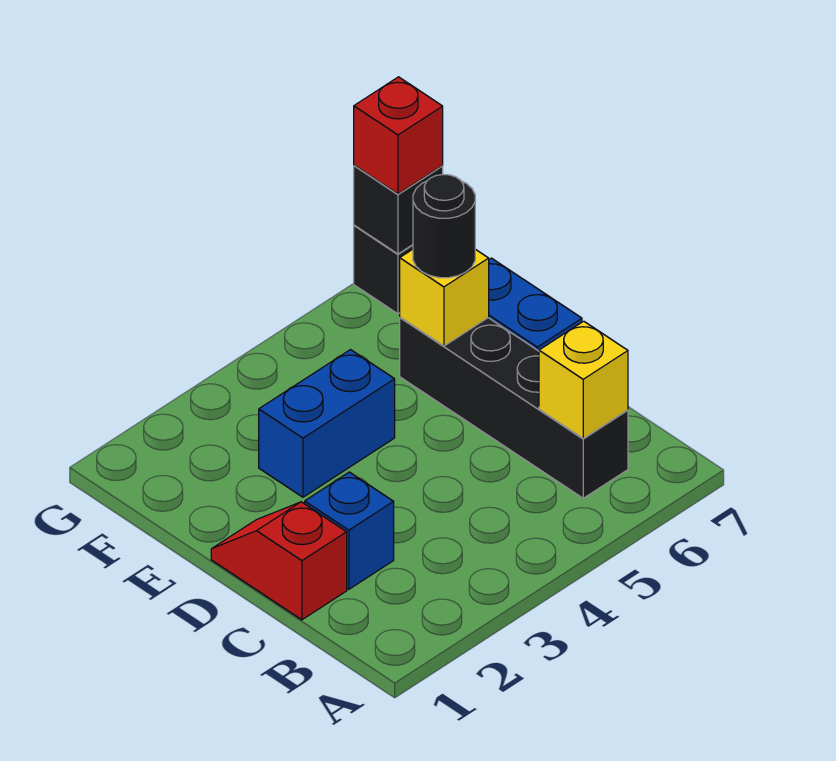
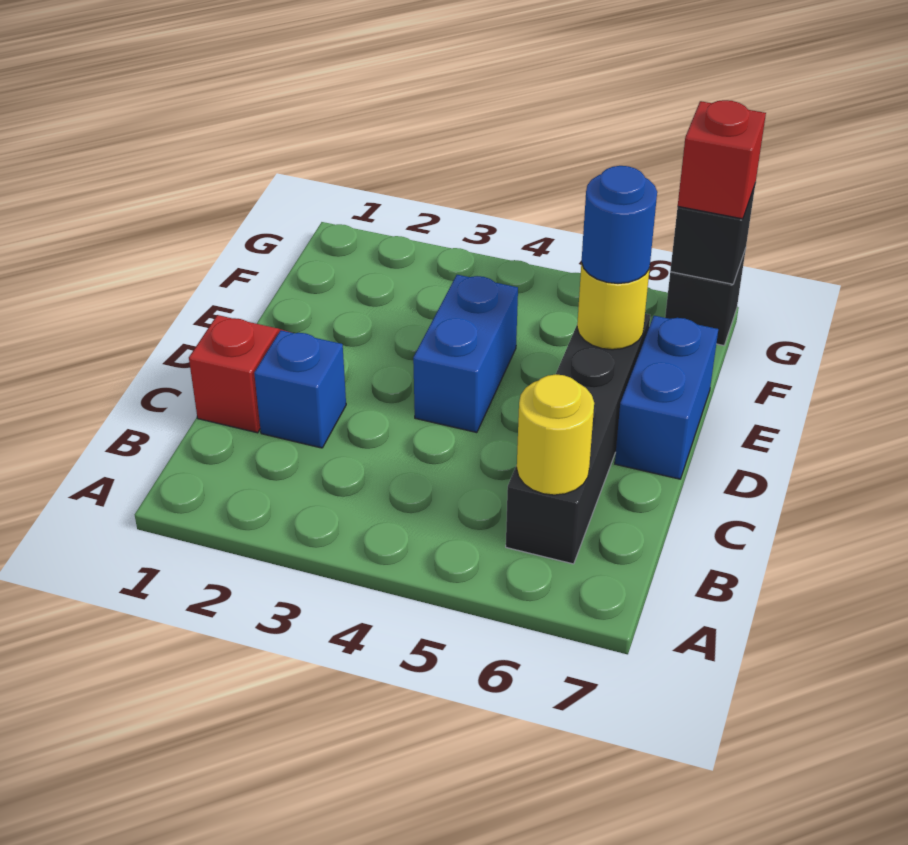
yellow brick B6 level 2 -> yellow round brick B6 level 2
blue brick E3:E4 level 1 -> blue brick D4:E4 level 1
yellow brick E6 level 2 -> yellow round brick E6 level 2
black round brick E6 level 3 -> blue round brick E6 level 3

